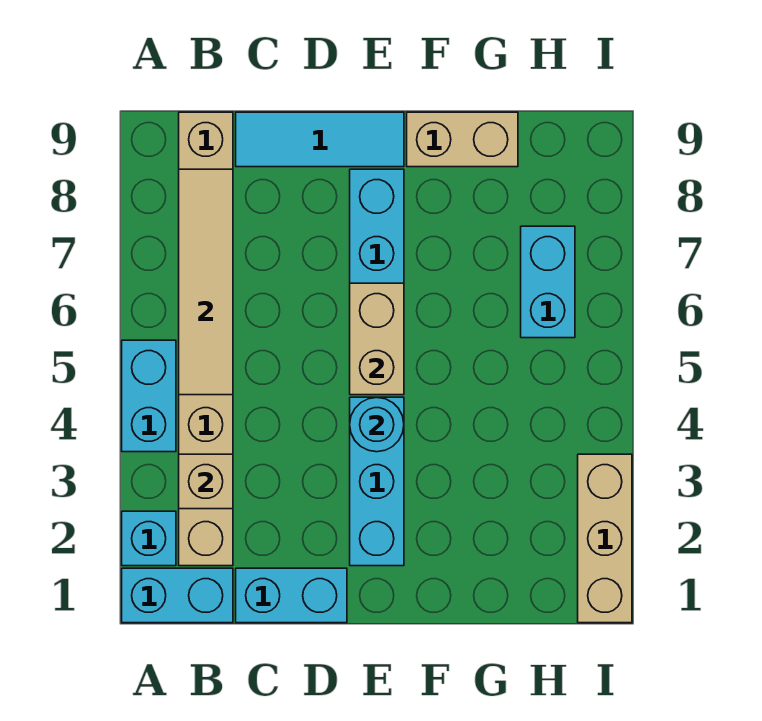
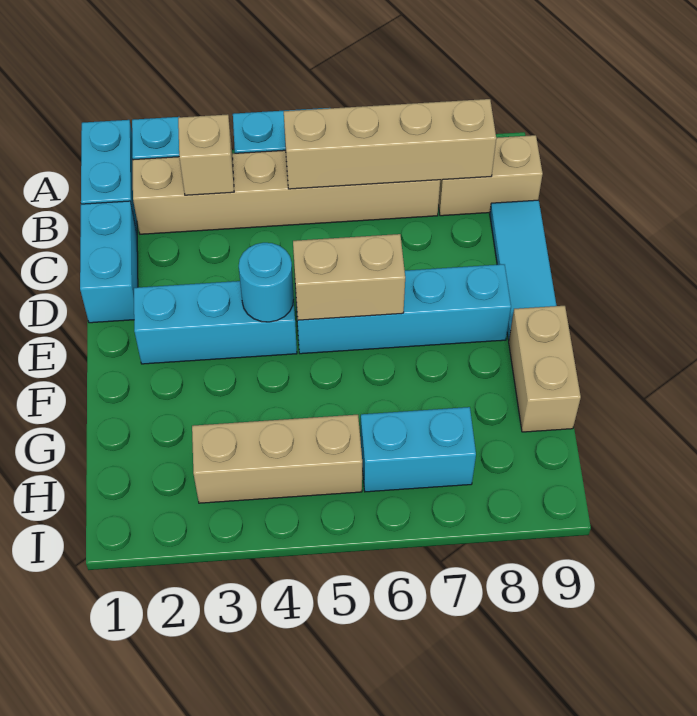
tan tile B5:B8 level 2 -> tan brick B5:B8 level 2
tan brick I1:I3 level 1 -> tan brick H3:H5 level 1

